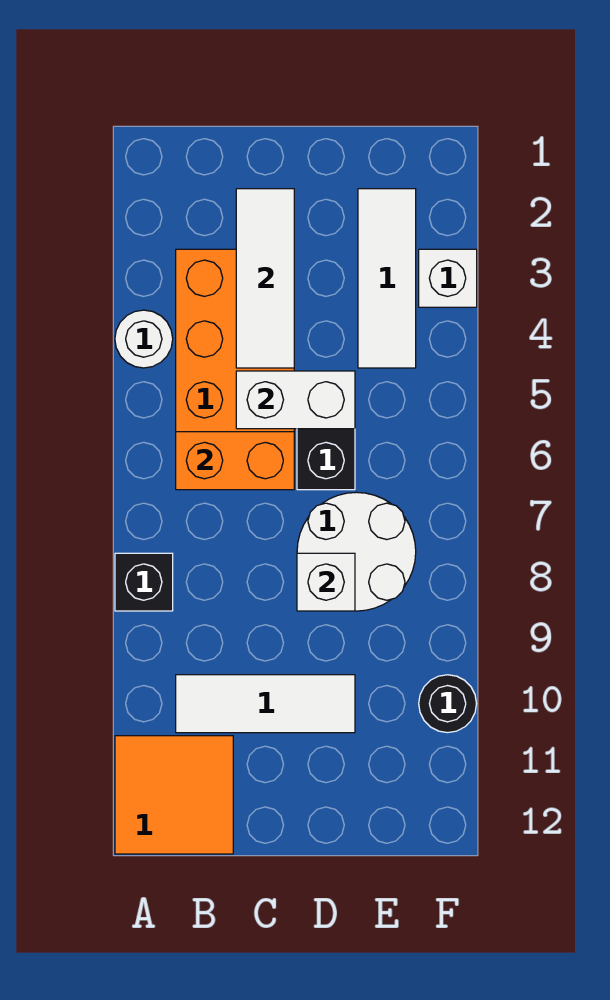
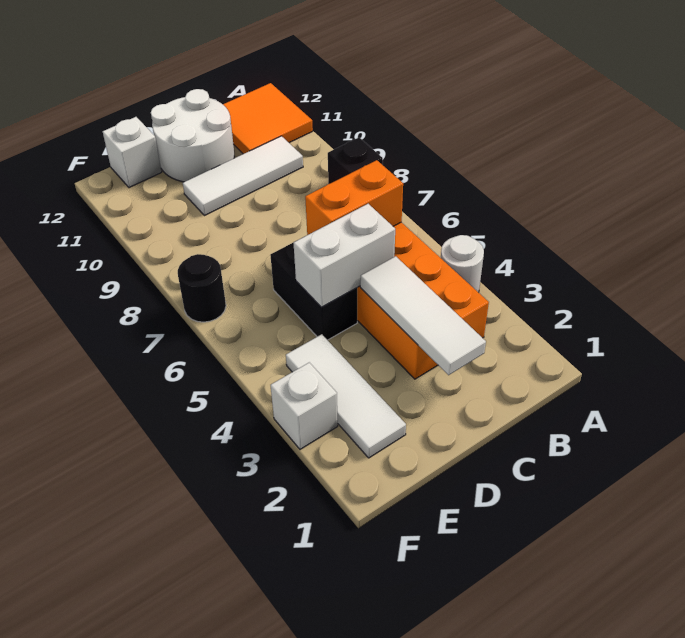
white round brick D7:E8 level 1 -> white round brick C11:D12 level 1
white brick D8 level 2 -> white brick E12 level 1
black round brick F10 level 1 -> black round brick F7 level 1

